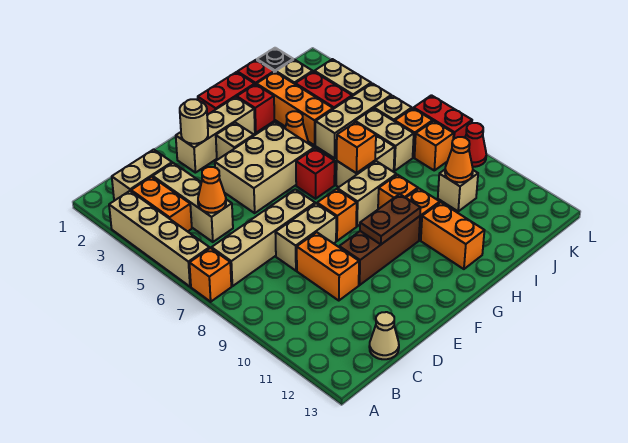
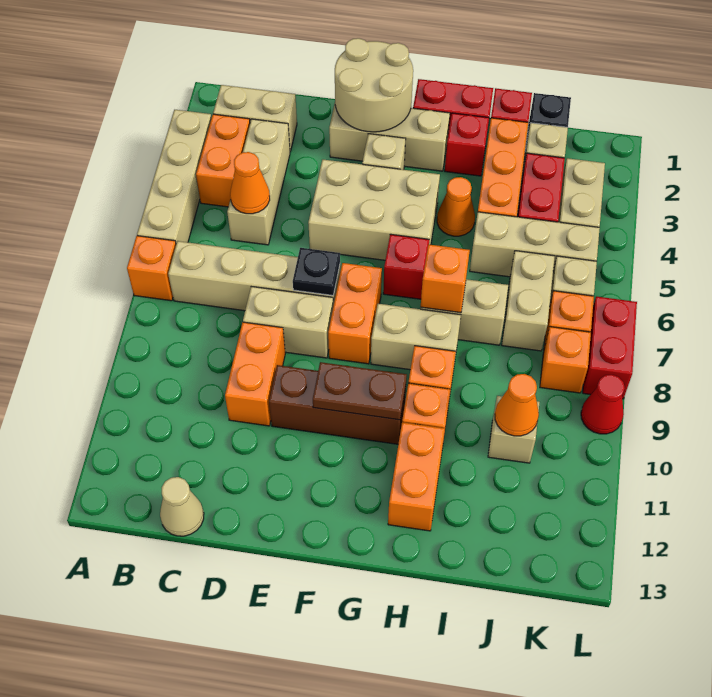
tan round brick E2 level 2 -> tan round brick E1:F2 level 2
none -> black plate E7 level 2
orange brick F8 level 1 -> orange brick F7:F8 level 1

